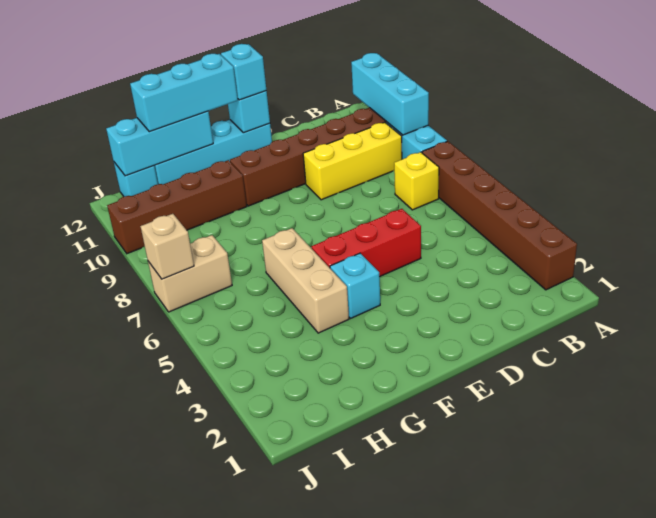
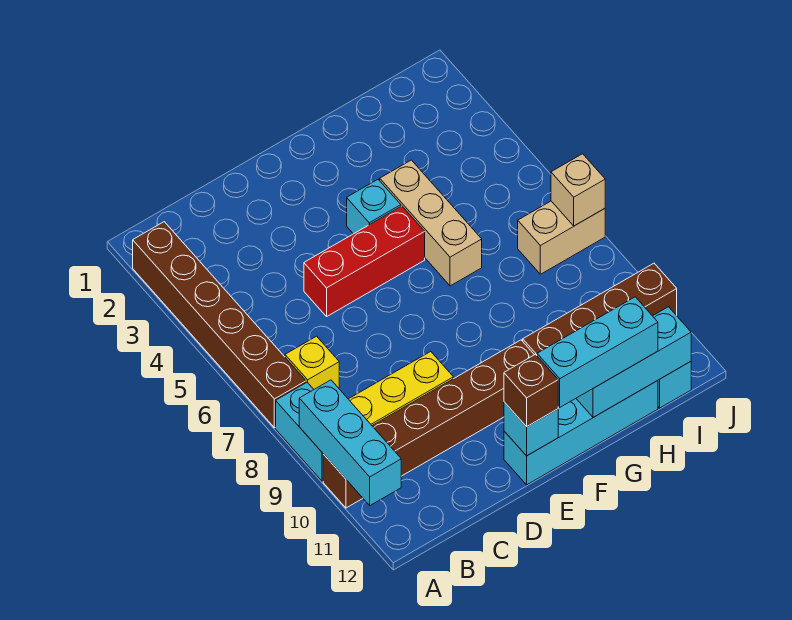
cyan brick E12 level 3 -> brown brick E12 level 3

